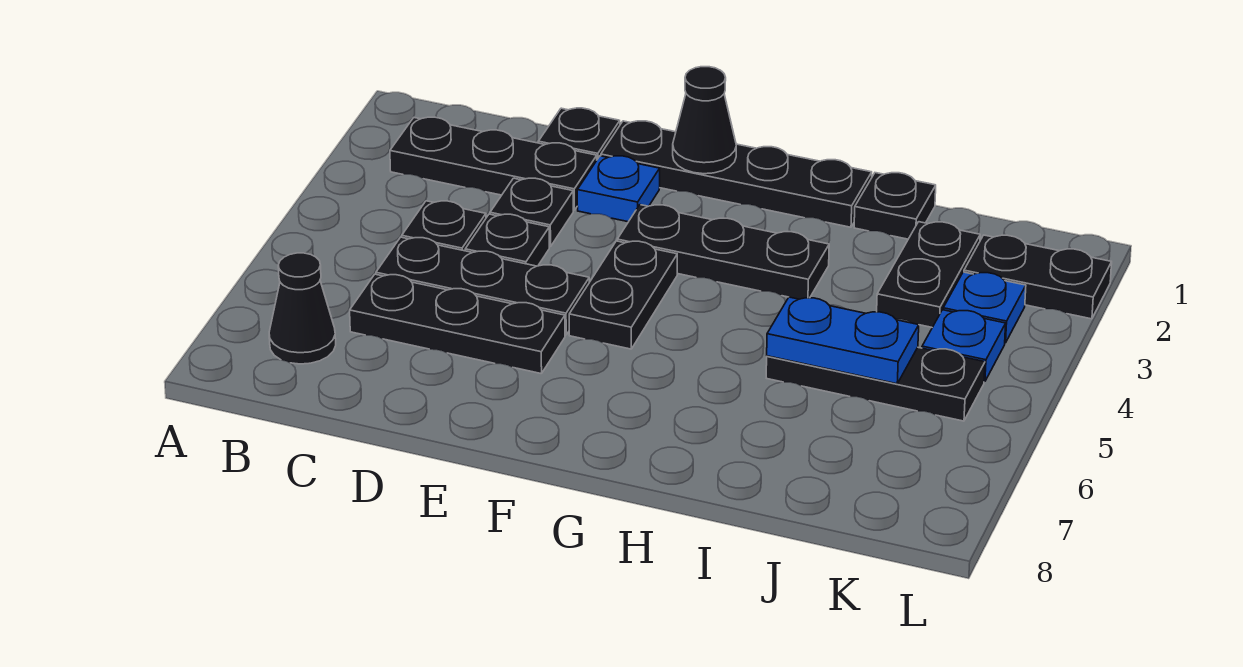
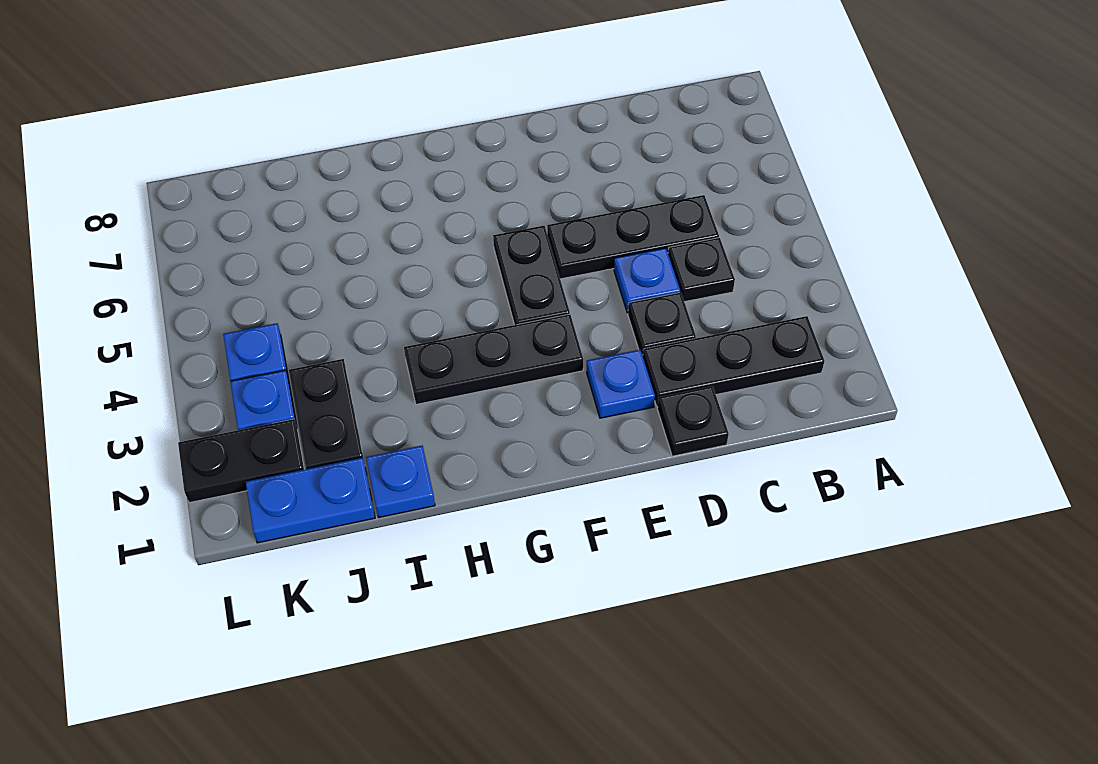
black cone B7 level 1 -> none
black plate C6:E6 level 1 -> none
black plate D4 level 1 -> blue plate D4 level 1
black plate E1:H1 level 1 -> none
black cone F1 level 2 -> none
black plate I1 level 1 -> blue plate I1 level 1
black plate I5:K5 level 1 -> none
blue plate I5:J5 level 2 -> blue plate J1:K1 level 1

